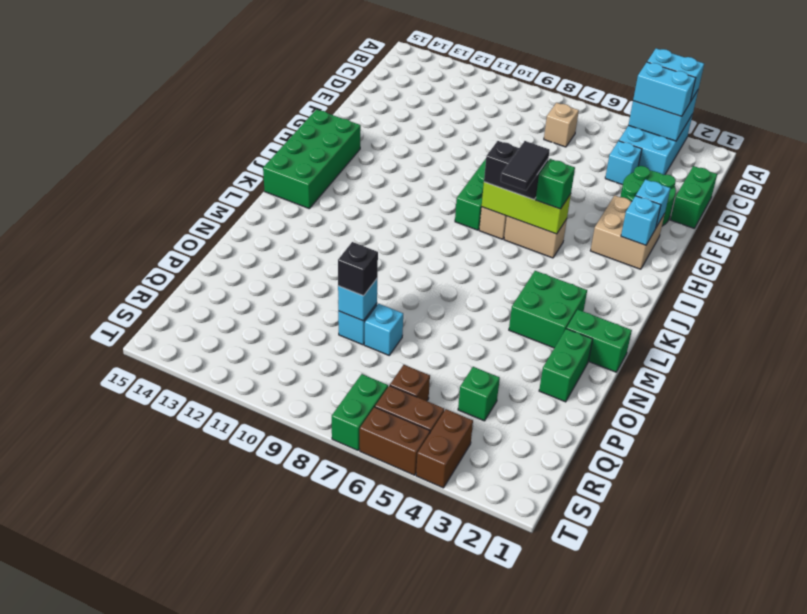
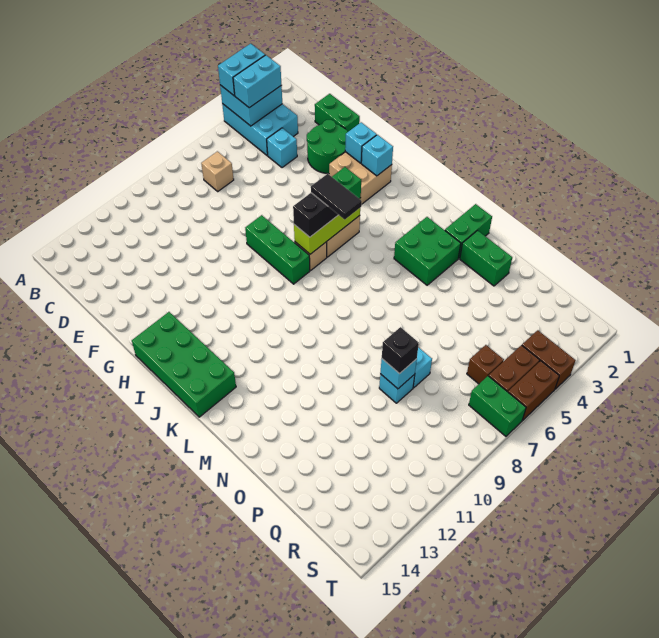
green brick Q4 level 1 -> none

